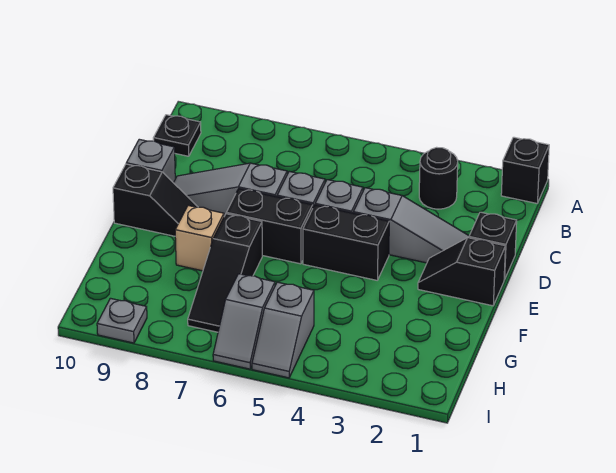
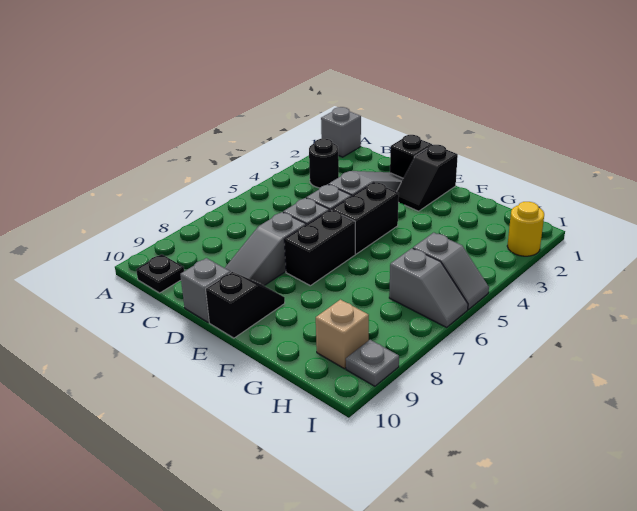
black brick A1 level 1 -> grey brick A1 level 1
black slope F7:H7 level 1 top F -> none
tan brick F8 level 1 -> tan brick H9 level 1
none -> yellow round brick I2 level 1

